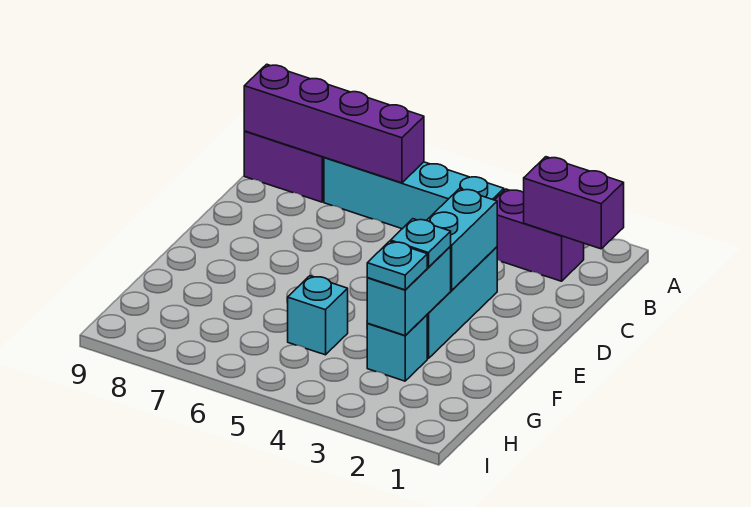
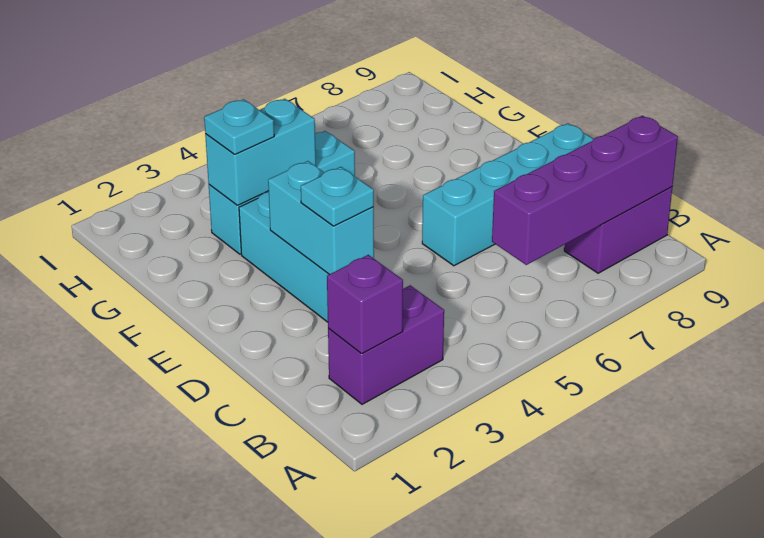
purple brick B1:B2 level 2 -> purple brick B2 level 2
cyan brick B4:B7 level 1 -> cyan brick D6:D9 level 1
cyan brick F3:G3 level 2 -> cyan brick G3:G4 level 2
cyan plate F3 level 3 -> cyan plate D3 level 3

